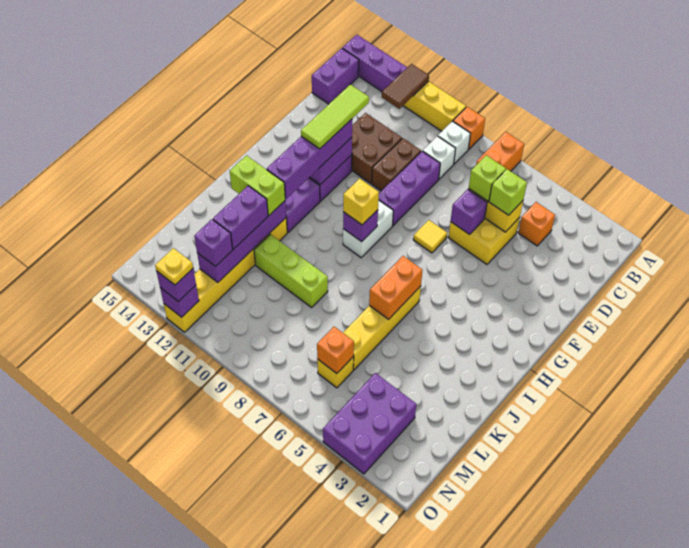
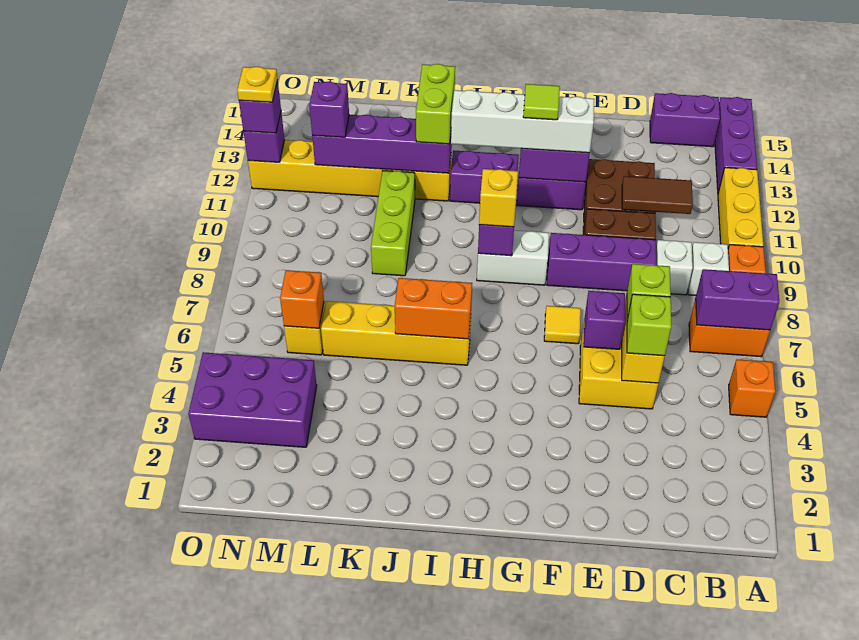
brown tile A12:B12 level 2 -> brown tile C11:D11 level 2
orange brick C4 level 1 -> orange brick A5 level 1
lime tile E12:G12 level 4 -> lime tile G12 level 4
purple brick F12:I12 level 3 -> white brick F12:I12 level 3
purple brick K12:L12 level 3 -> purple brick A7:B7 level 2

